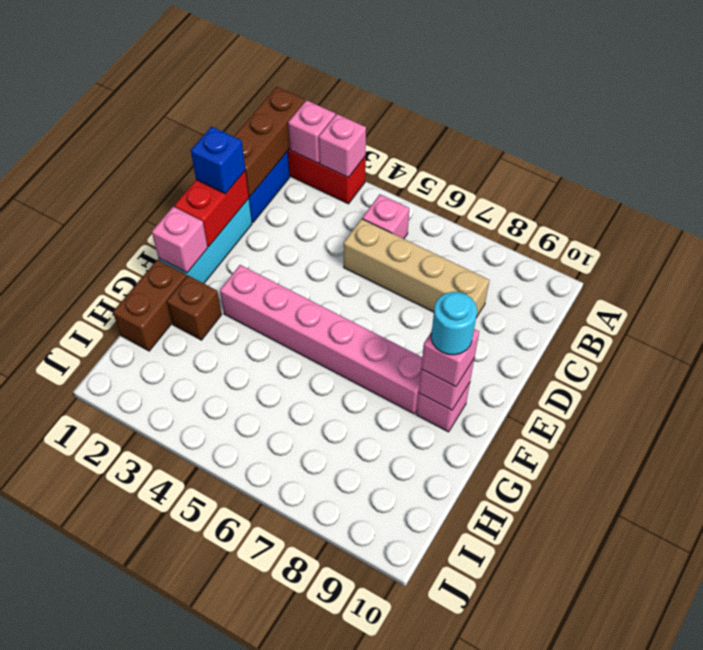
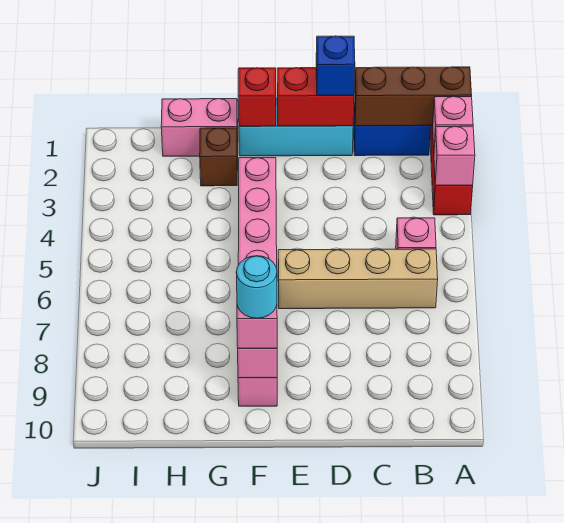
tan brick C5:C8 level 1 -> tan brick B6:E6 level 1
pink brick F1 level 2 -> red brick F1 level 2
brown brick G1:H1 level 1 -> pink brick G1:H1 level 1

